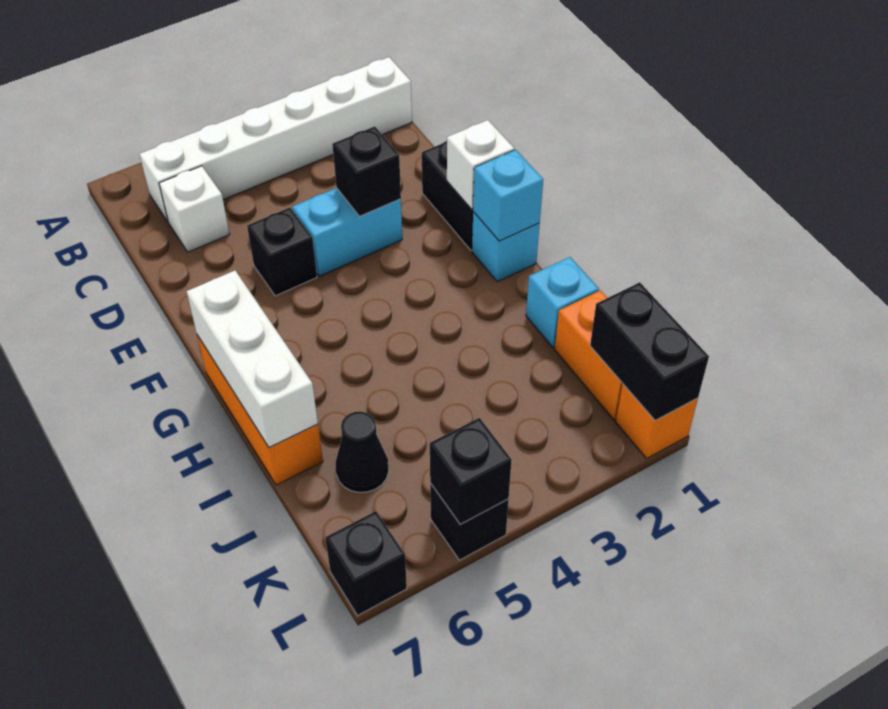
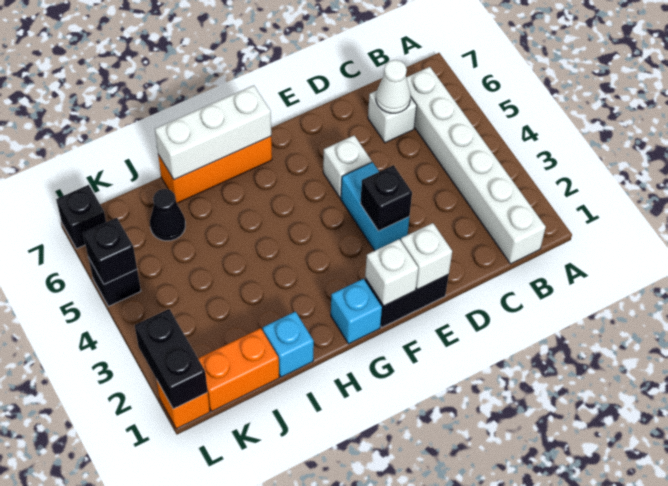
none -> white cone C6 level 2
none -> white brick E1 level 2
black brick E5 level 1 -> white brick E5 level 1
cyan brick G1 level 2 -> none
black brick K1:L1 level 2 -> black brick L1:L2 level 2

